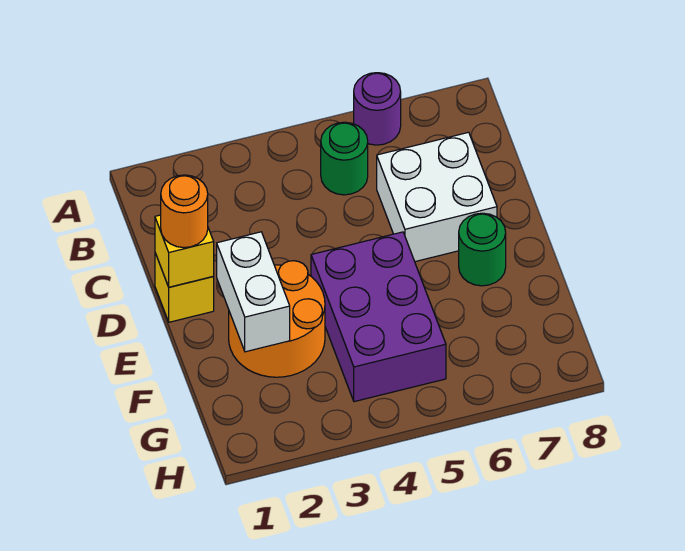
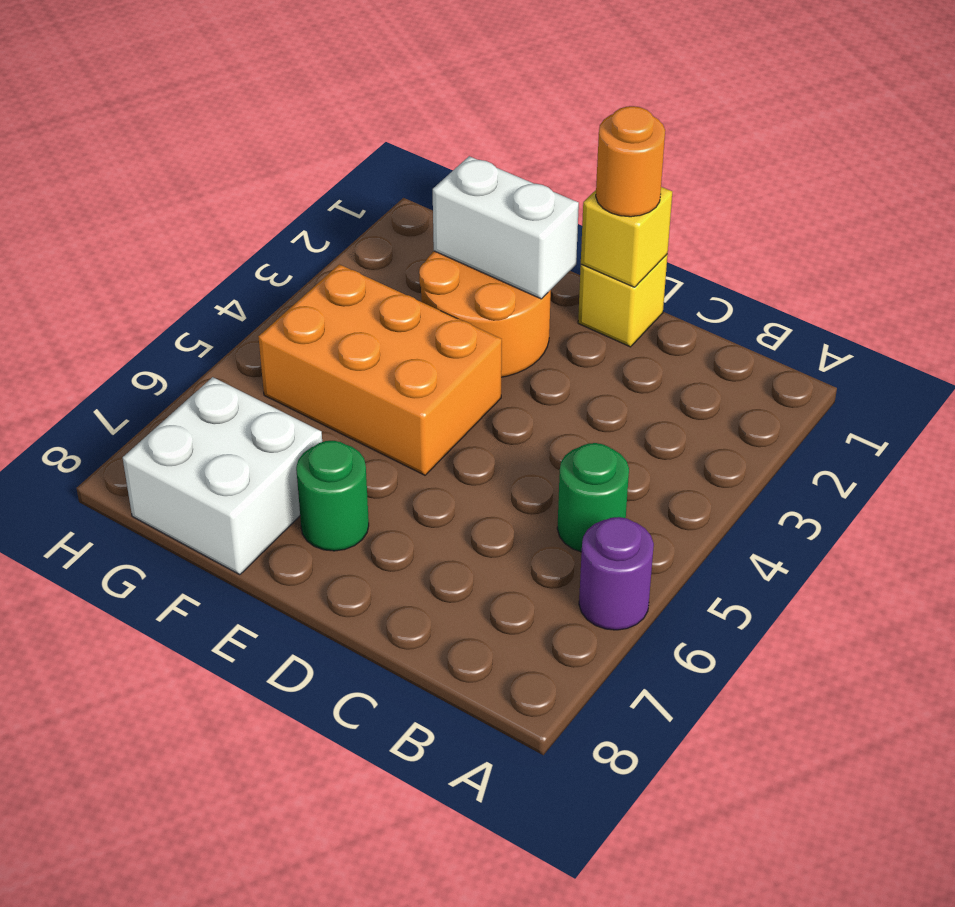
white brick C6:D7 level 1 -> white brick F7:G8 level 1
purple brick E4:G5 level 1 -> orange brick E4:G5 level 1

